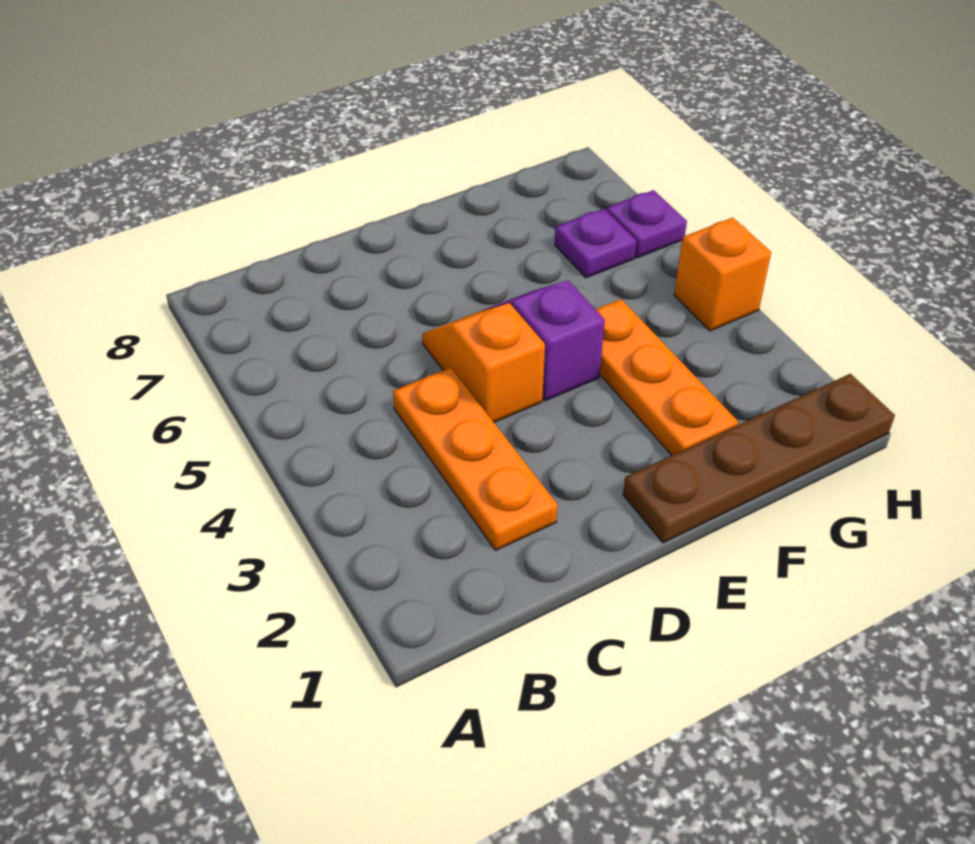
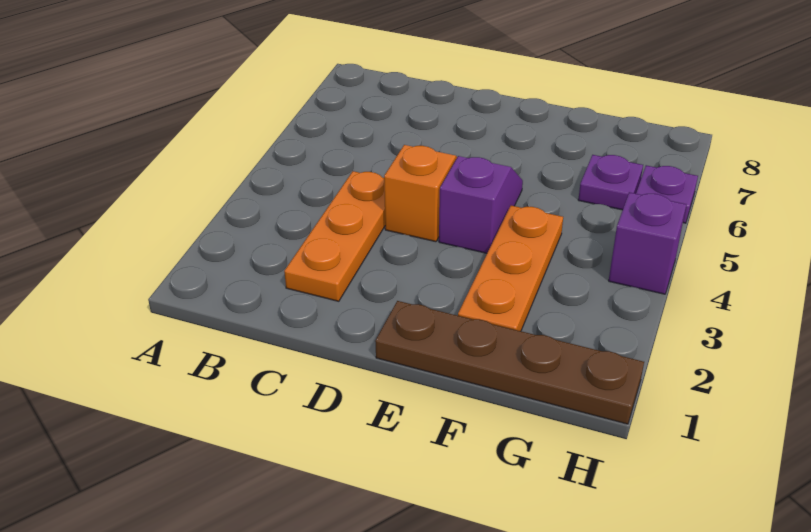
orange brick H4 level 1 -> purple brick H4 level 1

